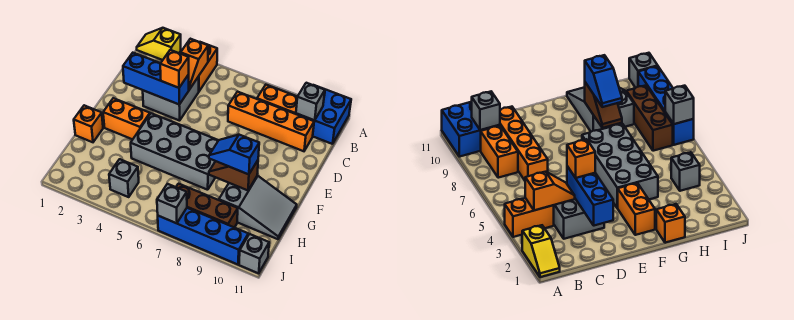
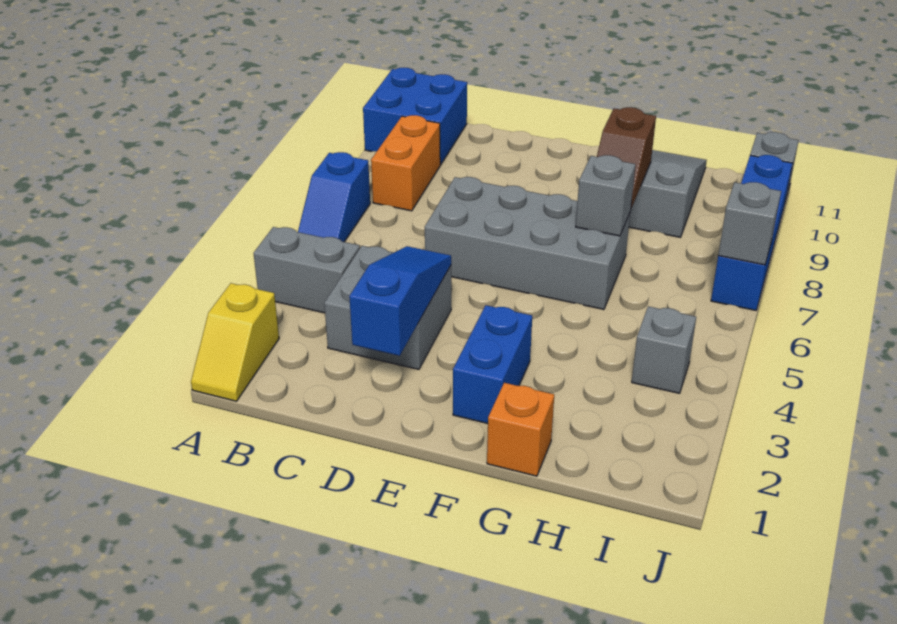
orange brick A4:B4 level 1 -> grey brick A4:B4 level 1
orange slope B4:C4 level 2 top B -> none
grey brick B10 level 2 -> grey brick G7 level 2
orange brick C7:C10 level 1 -> none
blue brick D2:D4 level 2 -> blue slope D2:D4 level 2 top 2
orange brick D4 level 3 -> none
orange brick F2:F3 level 1 -> blue brick F2:F3 level 1
grey brick F4:G7 level 1 -> grey brick D6:G7 level 1
blue slope G8:G9 level 3 top 9 -> blue slope A6:A7 level 1 top 7
brown brick I7:I9 level 1 -> none

